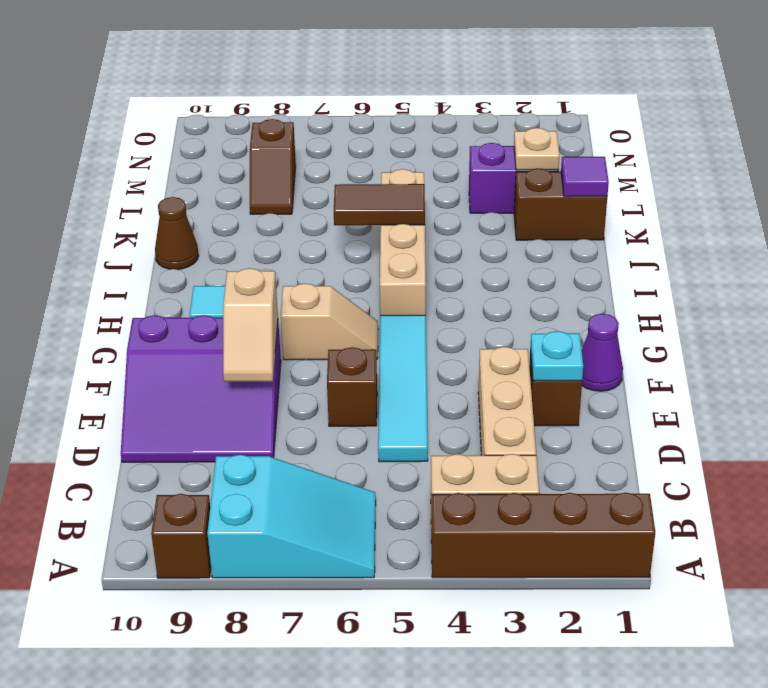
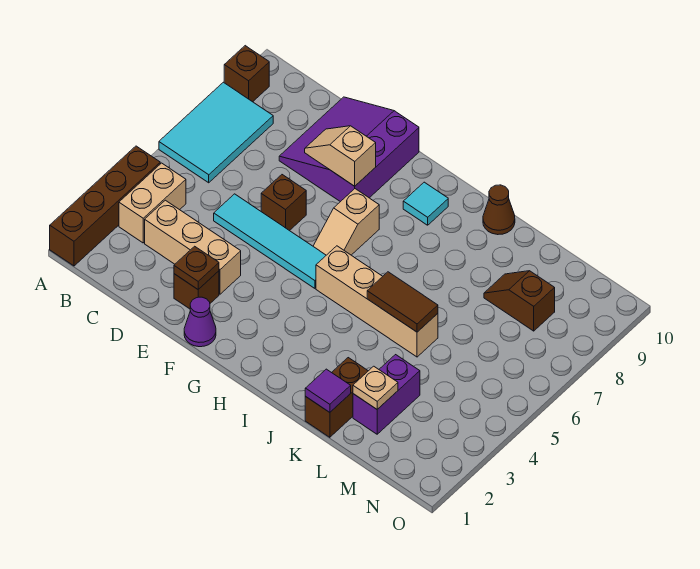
cyan slope A6:B8 level 1 top 8 -> cyan tile A6:B8 level 1
cyan plate E2 level 2 -> brown plate E2 level 2
brown tile J5:J6 level 2 -> brown tile J5:K5 level 2

